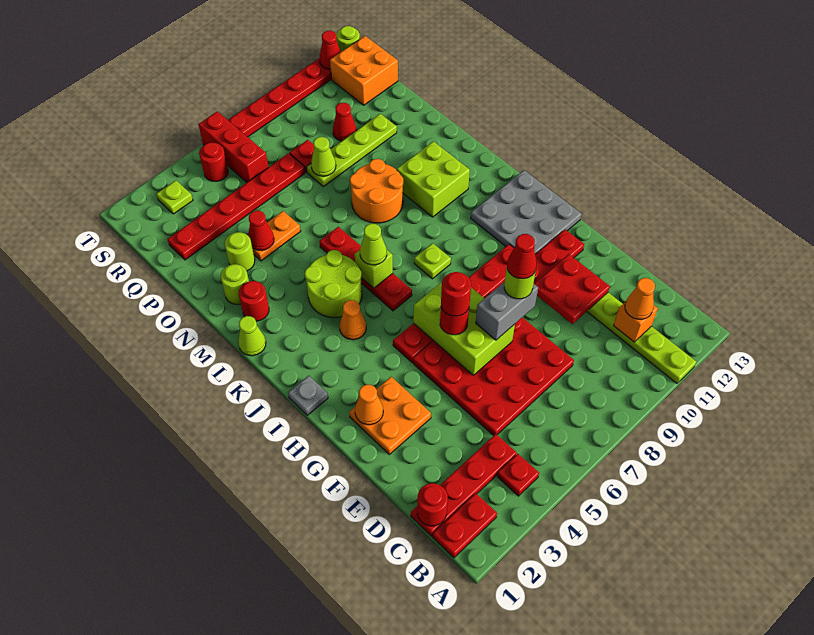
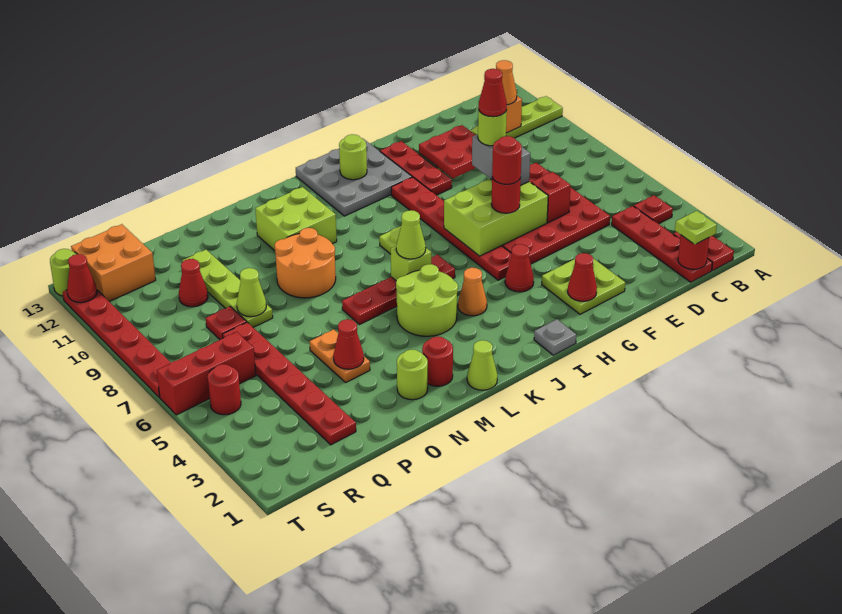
none -> red brick E6 level 2
orange plate F2:G3 level 1 -> lime plate F2:G3 level 1
orange cone G2 level 2 -> red cone G2 level 2
none -> red cone H4 level 1
lime round brick O3 level 1 -> lime round brick I12 level 2
lime plate S3 level 1 -> lime plate C1 level 3

